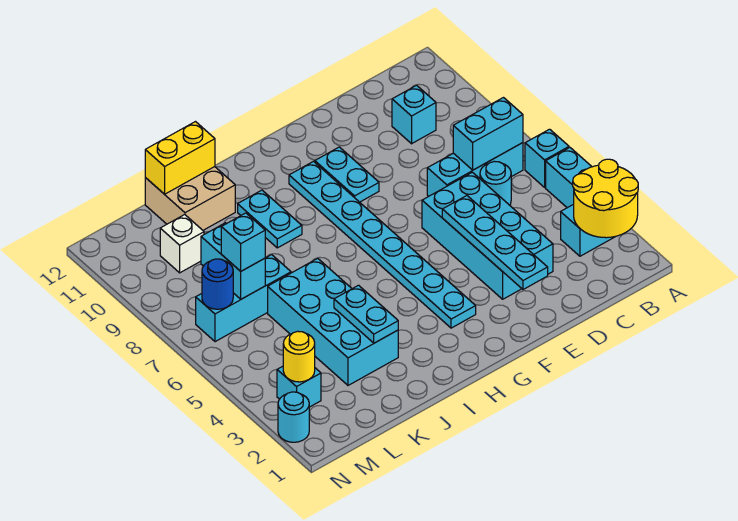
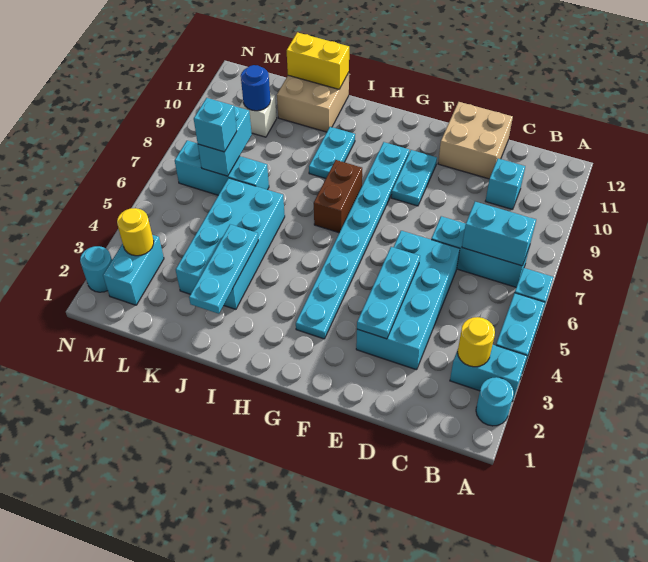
yellow round brick A2:B3 level 2 -> yellow round brick B3 level 2
cyan round brick C6 level 1 -> cyan round brick A2 level 1
none -> tan brick D11:E12 level 1
cyan plate E2:E5 level 2 -> cyan plate E3:E5 level 2
none -> brown brick H7:H8 level 1
cyan plate J3:J4 level 2 -> cyan plate J2:J4 level 2
cyan brick M3 level 1 -> cyan brick M2:M3 level 1
blue round brick M7 level 2 -> blue round brick L10 level 2

